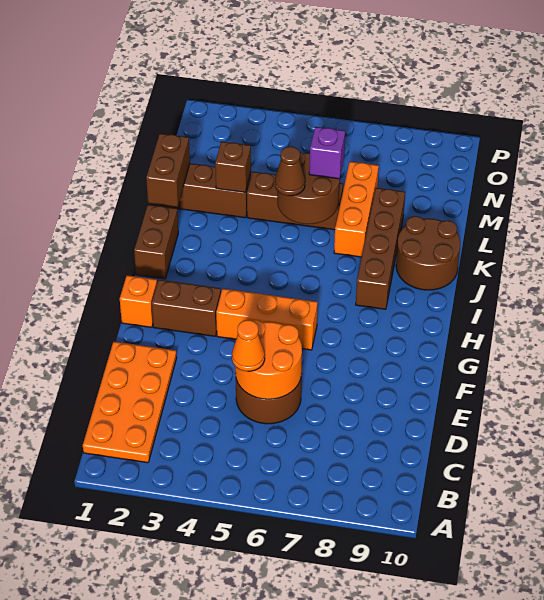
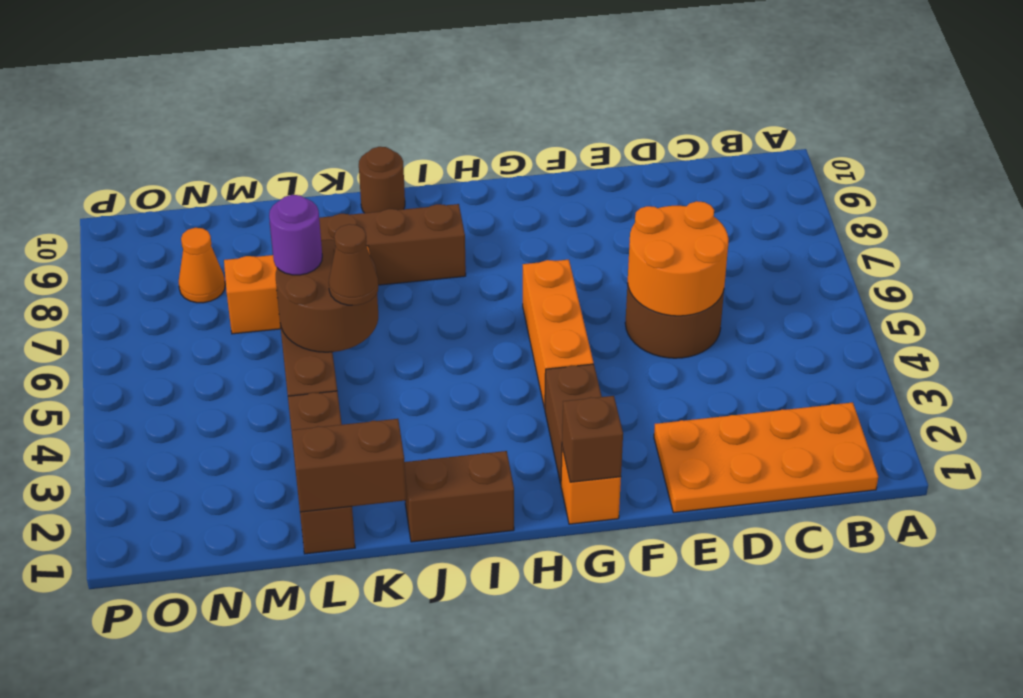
orange cone D5 level 3 -> orange cone N8 level 1
brown round brick J9:K10 level 1 -> brown round brick J10 level 1
brown brick L3 level 2 -> brown brick G1 level 2
purple brick L6 level 3 -> purple round brick L6 level 3

